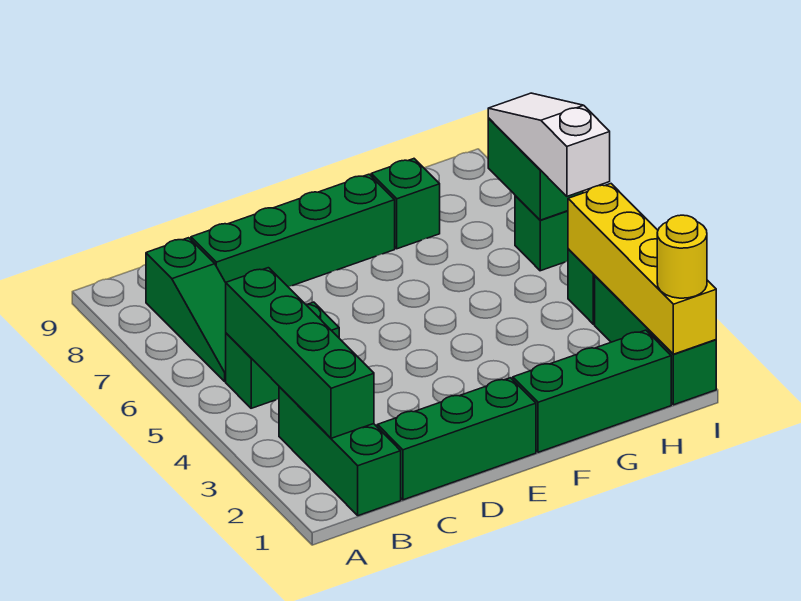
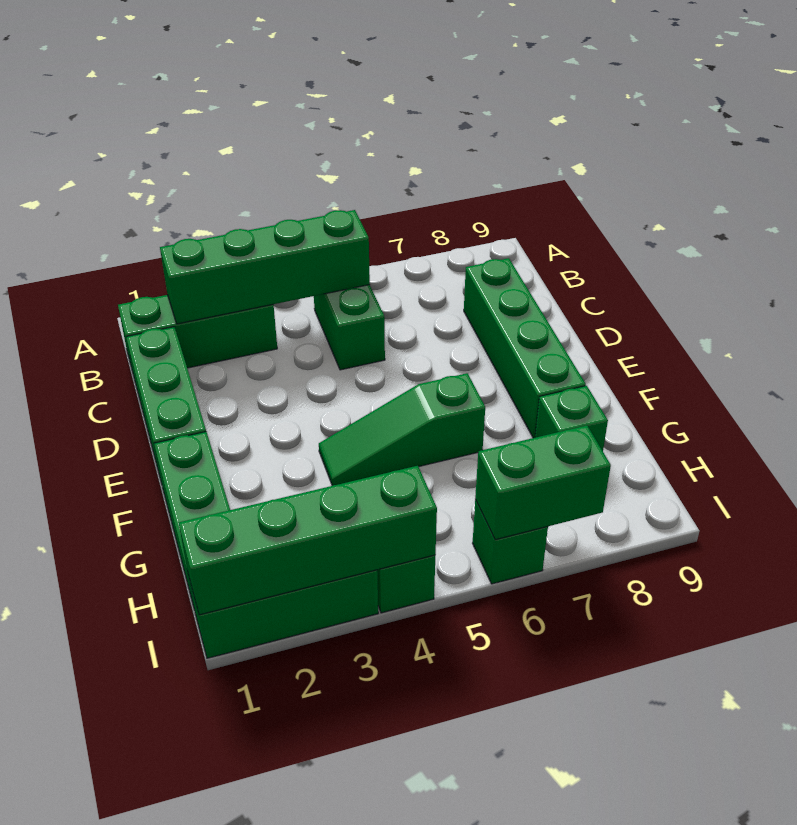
green slope B6:B8 level 1 top 8 -> green slope F4:F6 level 1 top 6
yellow brick I1:I4 level 2 -> green brick I1:I4 level 2
yellow round brick I1 level 3 -> none
white slope I5:I7 level 3 top 5 -> none

